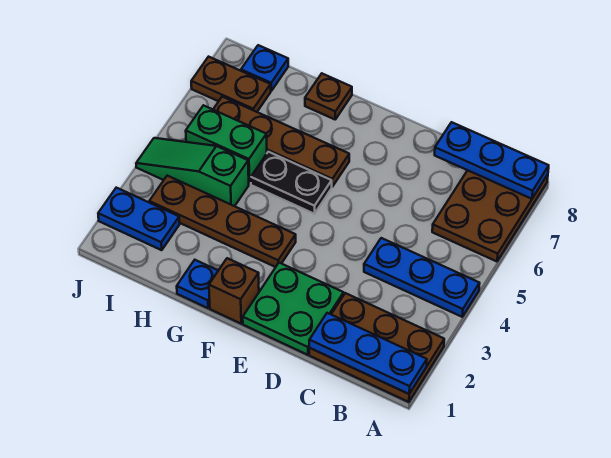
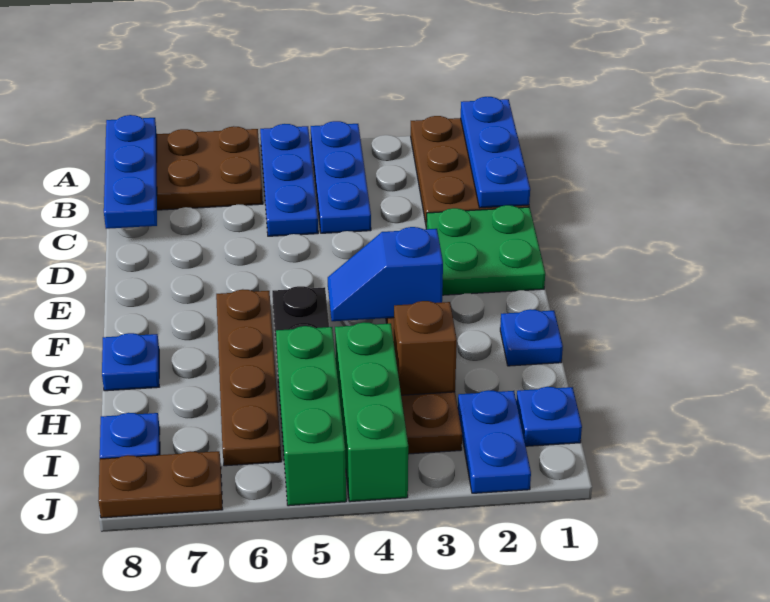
none -> blue plate A5:C5 level 1
brown brick F1 level 1 -> brown brick H3 level 2
none -> blue slope F3:F4 level 2 top 3
brown plate G8 level 1 -> blue plate G8 level 1
green slope H4:J4 level 1 top H -> green brick H4:J4 level 1
green brick H5:I5 level 1 -> green brick H5:J5 level 1
none -> blue plate I1 level 1
brown plate I7:J7 level 1 -> brown plate J7:J8 level 1

